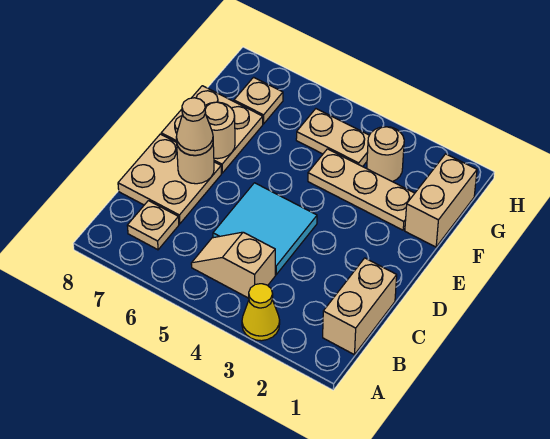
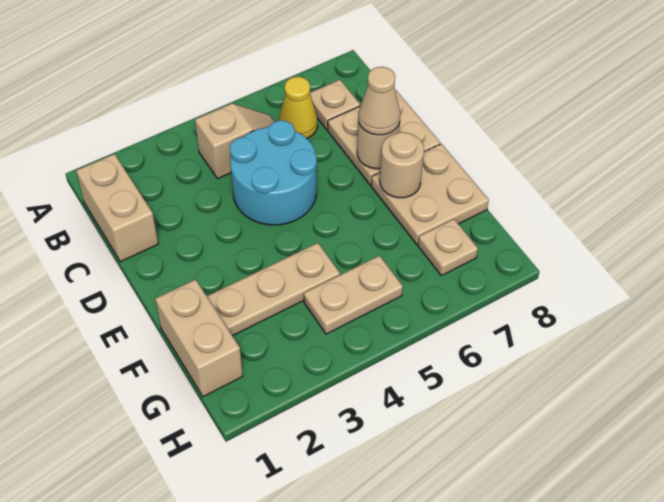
yellow cone A3 level 1 -> yellow cone B6 level 1
cyan tile C4:D5 level 1 -> cyan round brick C4:D5 level 1
tan round brick G3 level 1 -> none

